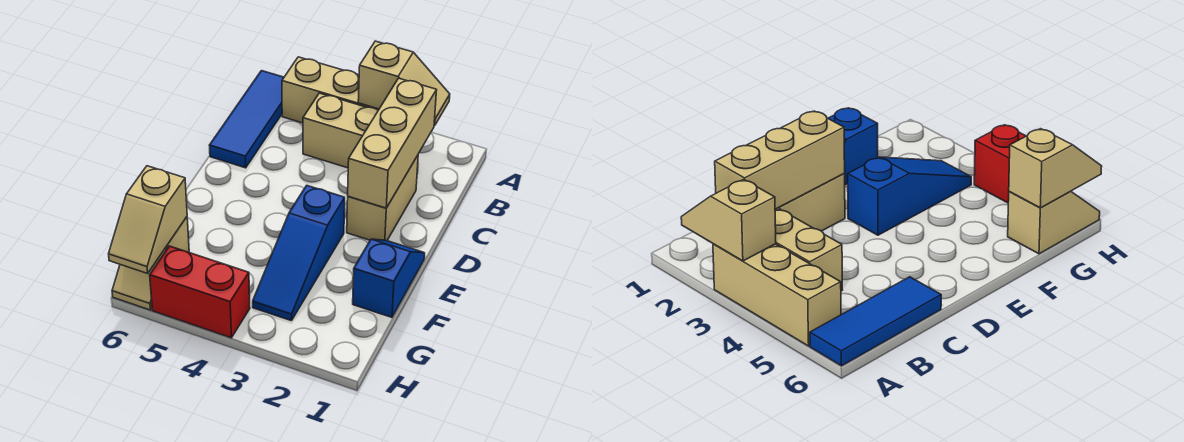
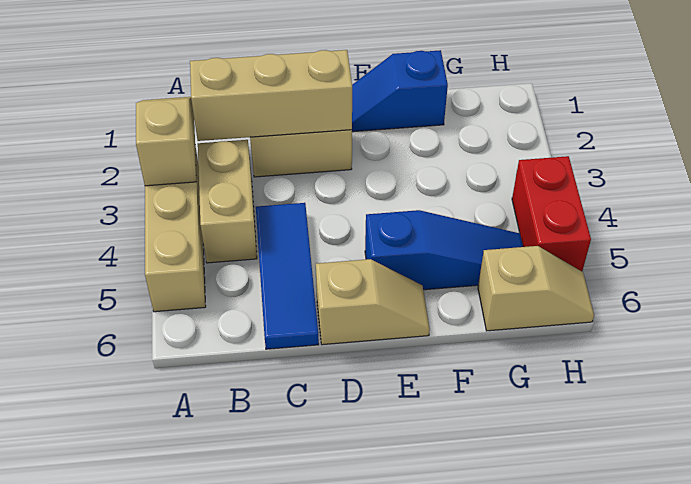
blue tile A6:C6 level 1 -> blue tile C4:C6 level 1
blue slope E3:G3 level 1 top E -> blue slope E5:G5 level 1 top E
tan slope G6:H6 level 2 top G -> tan slope D6:E6 level 1 top D

